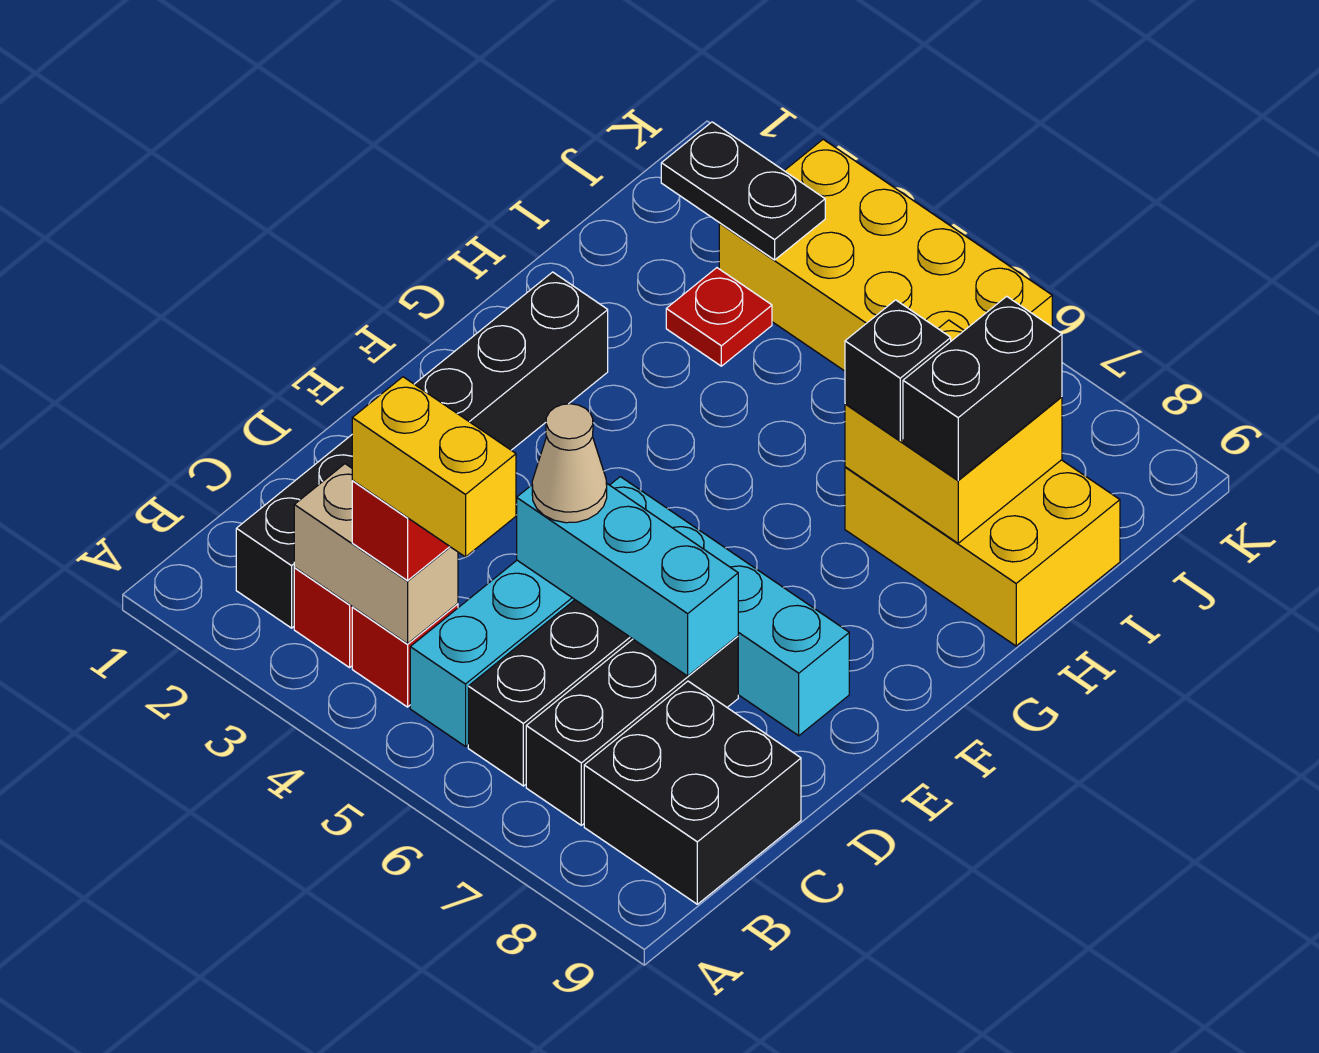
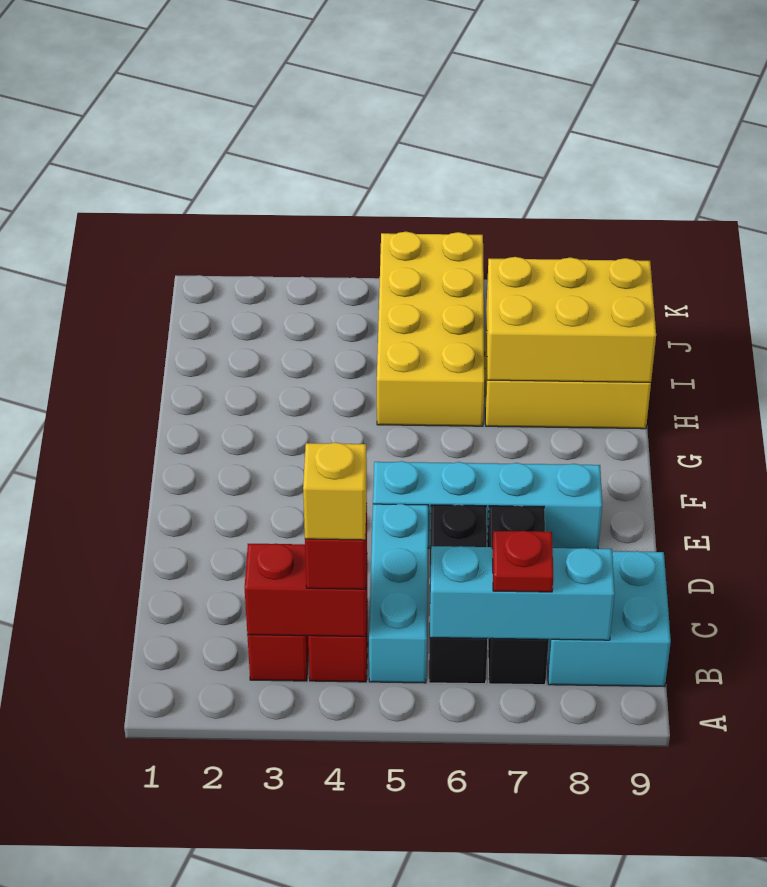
black brick B2:G2 level 1 -> none
tan brick B3:B4 level 2 -> red brick B3:B4 level 2
yellow brick B4:B5 level 4 -> yellow brick B4 level 4
black brick B8:C9 level 1 -> cyan brick B8:C9 level 1
cyan brick D5:D7 level 2 -> cyan brick B6:B8 level 2
tan cone D5 level 3 -> none
yellow brick H7:I8 level 2 -> yellow brick H7:I9 level 2
black brick H7 level 3 -> none
black brick H8:I8 level 3 -> none
red plate I3 level 1 -> red plate B7 level 3
black plate J2:J3 level 2 -> none
yellow brick J3:K6 level 1 -> yellow brick H5:K6 level 1

